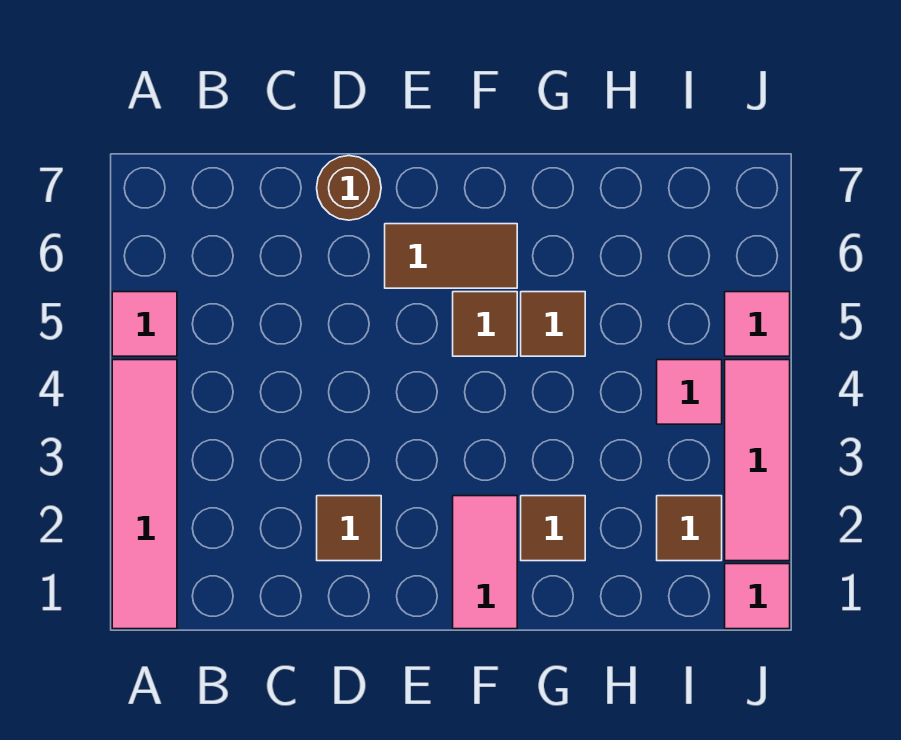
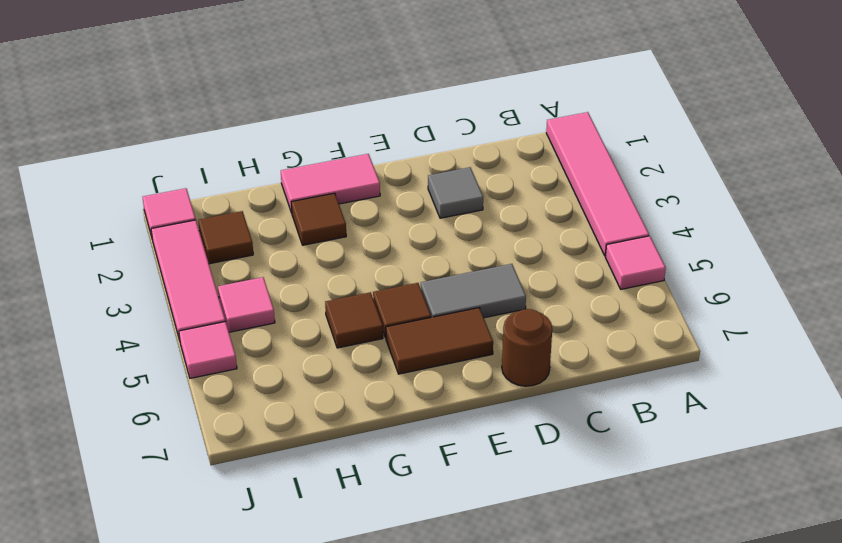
brown tile D2 level 1 -> grey tile D2 level 1
none -> grey tile D5:E5 level 1
pink tile F1:F2 level 1 -> pink tile F1:G1 level 1

